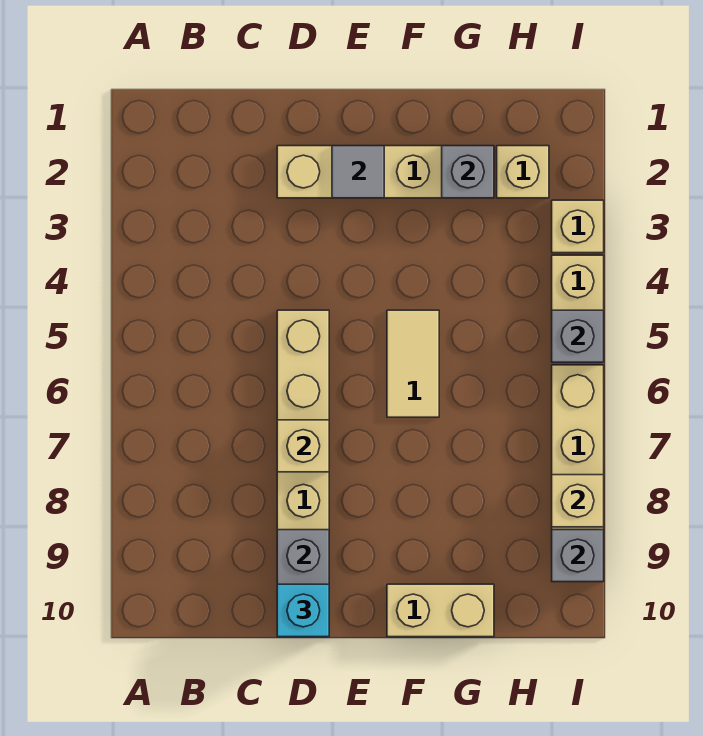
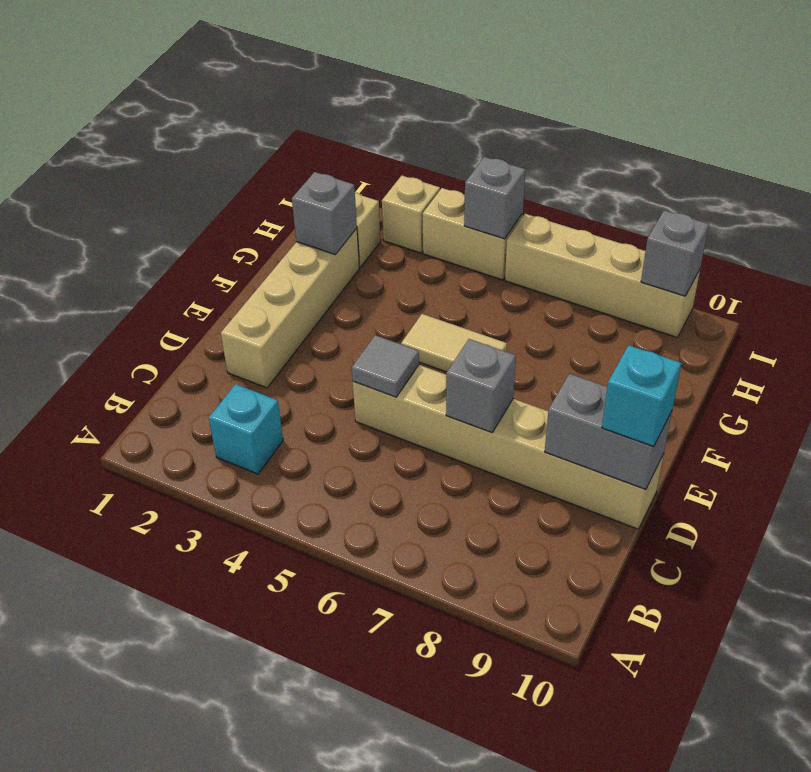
none -> cyan brick B3 level 1
tan brick D7 level 2 -> grey brick D7 level 2
grey tile E2 level 2 -> grey tile D5 level 2
tan brick F10:G10 level 1 -> none
tan brick I8 level 2 -> none

